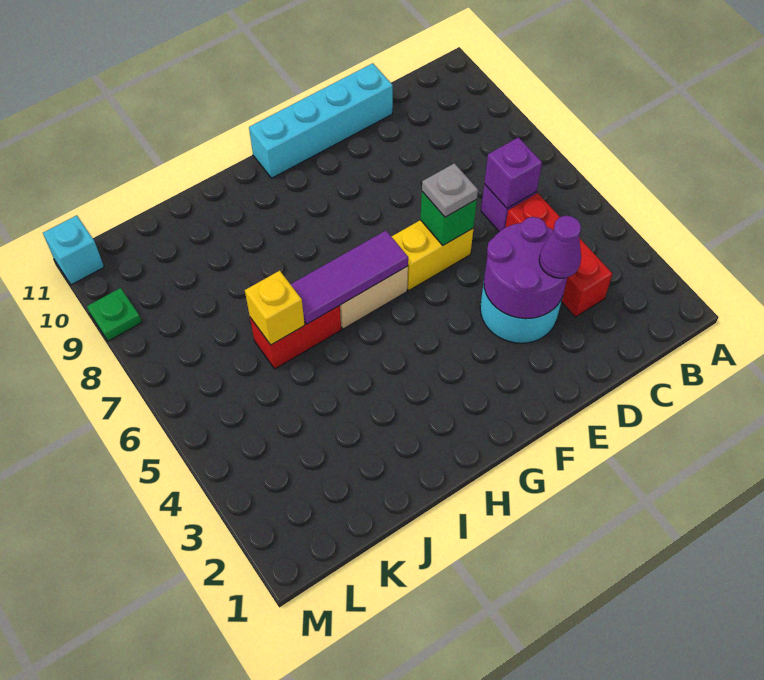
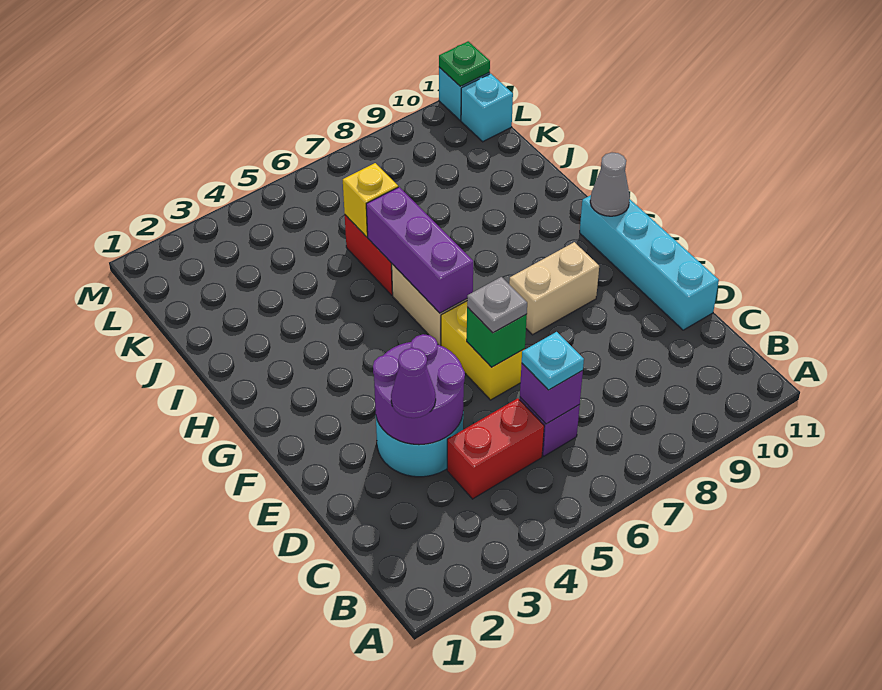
red brick C3:C5 level 1 -> red brick C4:C5 level 1
none -> cyan plate C6 level 3
none -> tan brick F8:F9 level 1
purple tile G6:I6 level 2 -> purple brick G6:I6 level 2
none -> grey cone G11 level 2
none -> cyan brick L11 level 1
green plate M9 level 1 -> green plate M11 level 2

